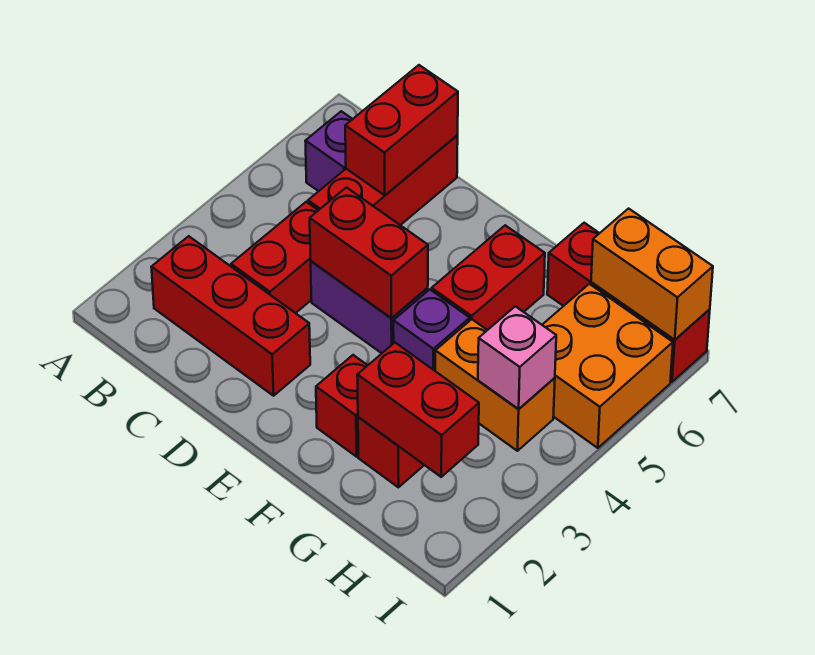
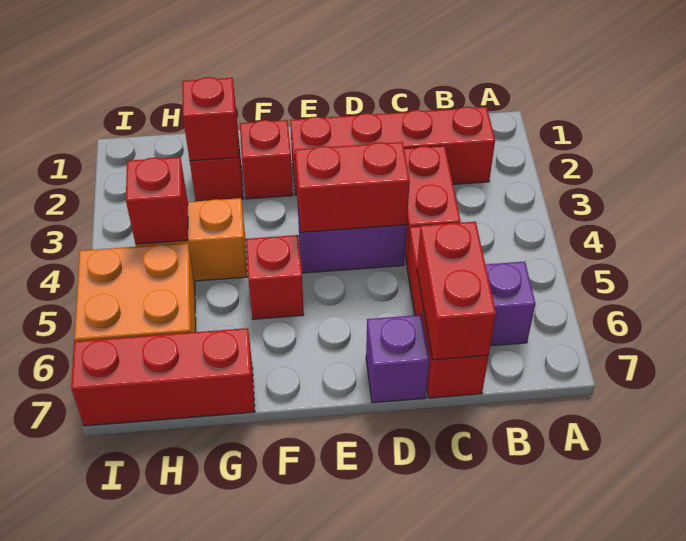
red brick B2:D2 level 1 -> red brick B2:E2 level 1
purple brick F4 level 1 -> purple brick D7 level 1
red brick F5:F6 level 1 -> red brick F5 level 1
red brick G2:H2 level 2 -> red brick G2 level 2
pink brick H4 level 2 -> red brick H4 level 2
orange brick H7:I7 level 2 -> none

